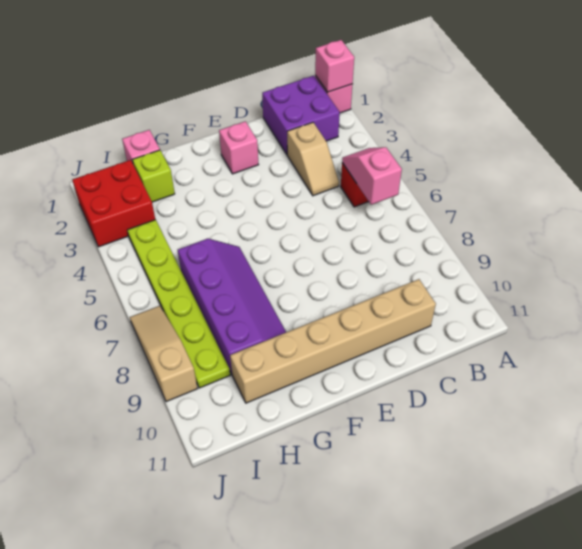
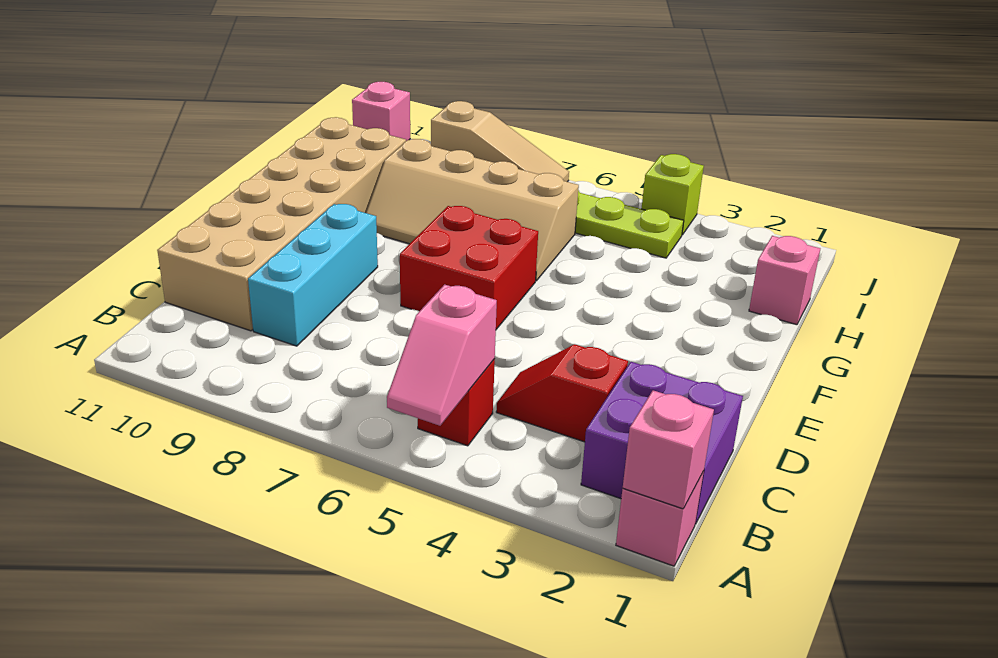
pink slope B5:B6 level 2 top 6 -> pink slope A5:B5 level 2 top B
tan slope C3:C4 level 1 top 3 -> red slope C3:C4 level 1 top 3
none -> cyan brick C9:E9 level 1
tan brick C10:H10 level 1 -> tan brick C10:H11 level 1
pink brick E2 level 1 -> pink brick J11 level 1
purple slope G6:H9 level 1 top H -> tan slope G6:H9 level 1 top H
lime brick H2 level 1 -> lime brick J4 level 1
red brick I2:J3 level 1 -> red brick E6:F7 level 1

